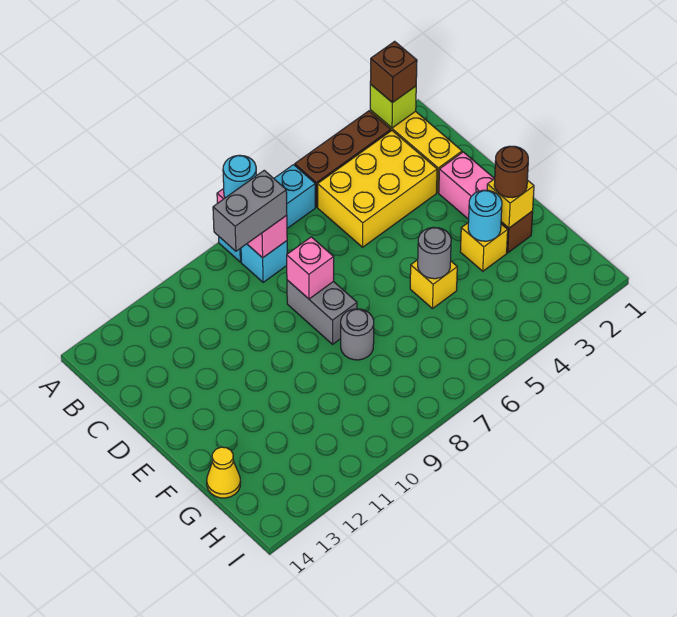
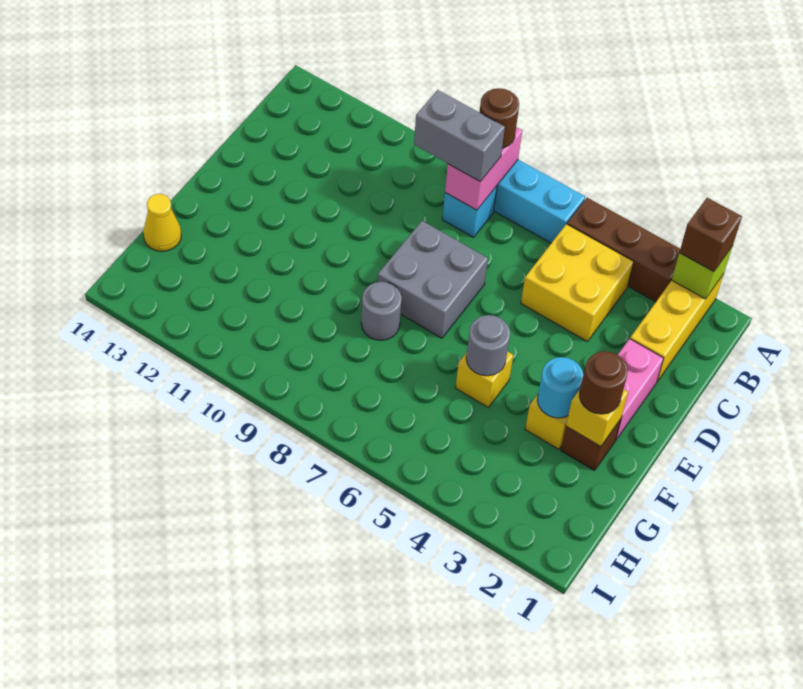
cyan round brick A8 level 3 -> brown round brick A8 level 3
yellow brick B3:C5 level 1 -> yellow brick B4:C5 level 1
grey brick D8:E8 level 1 -> grey brick D7:E8 level 1
pink brick D8 level 2 -> none

